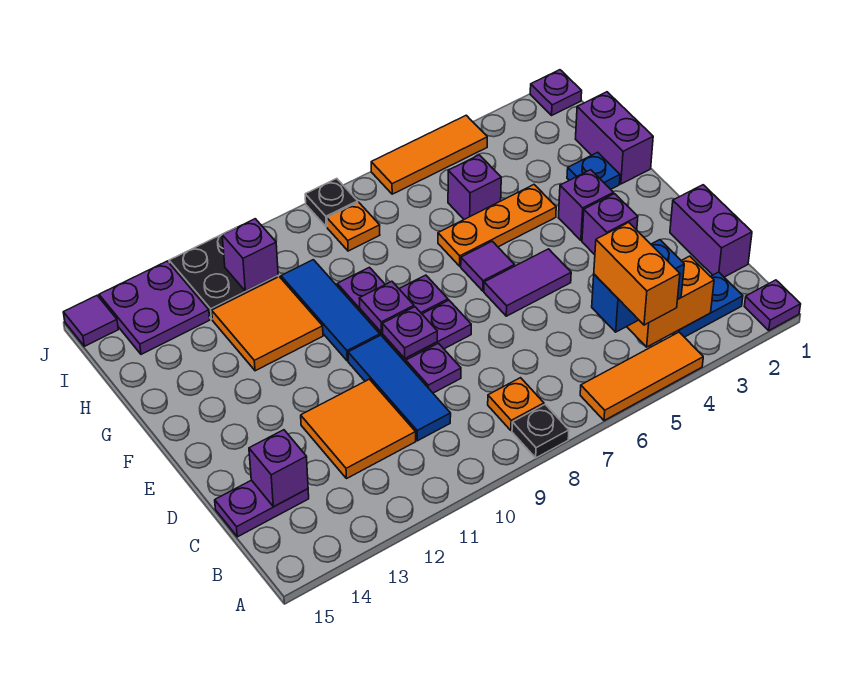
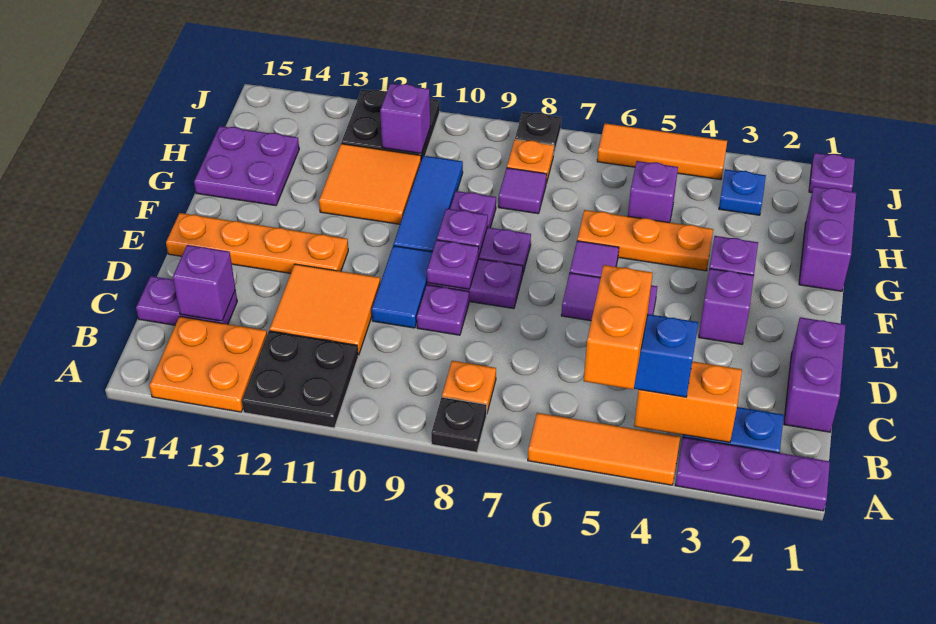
purple plate A1 level 1 -> purple plate A1:A3 level 1
none -> black plate A11:B12 level 1
none -> orange plate A13:B14 level 1
blue tile C10:E10 level 1 -> blue tile D10:E10 level 1
none -> orange plate E12:E15 level 1
blue plate G2 level 1 -> blue plate I3 level 1
purple plate I13:J14 level 1 -> purple plate G14:H15 level 1
purple tile J15 level 1 -> purple tile H8 level 1

